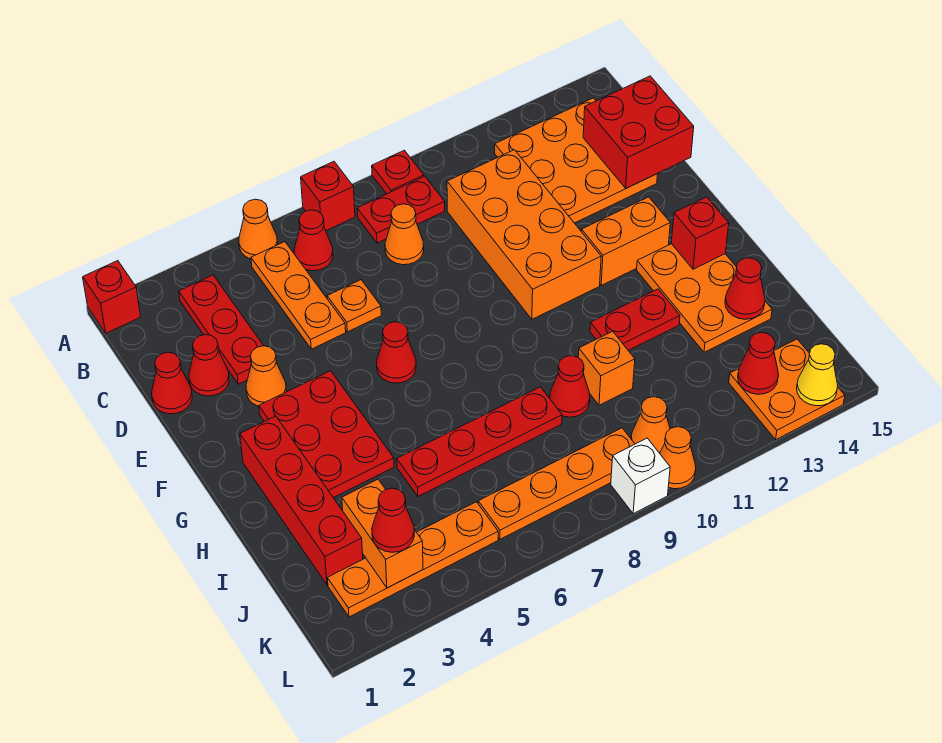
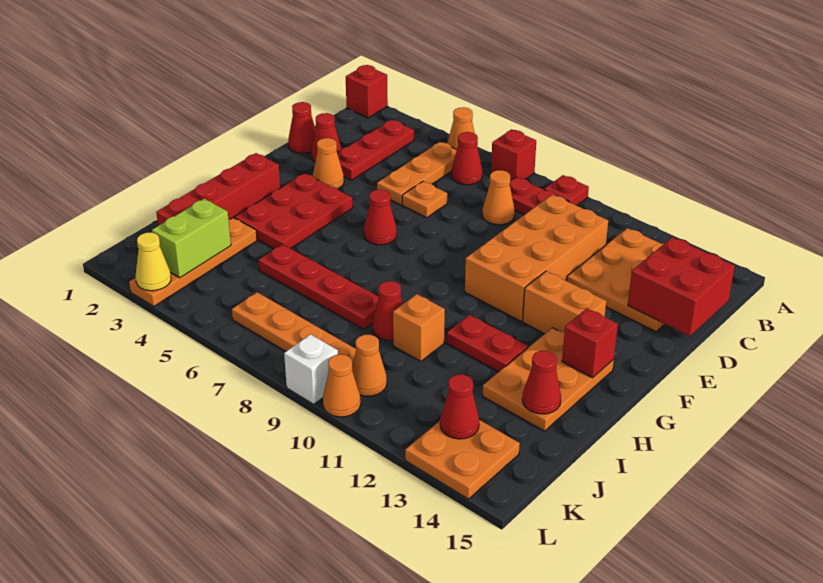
orange brick J3:K3 level 2 -> lime brick J3:K3 level 2
orange plate K2:K5 level 1 -> orange plate I3:L3 level 1
red cone K3 level 3 -> none
yellow cone L14 level 2 -> yellow cone L3 level 2

